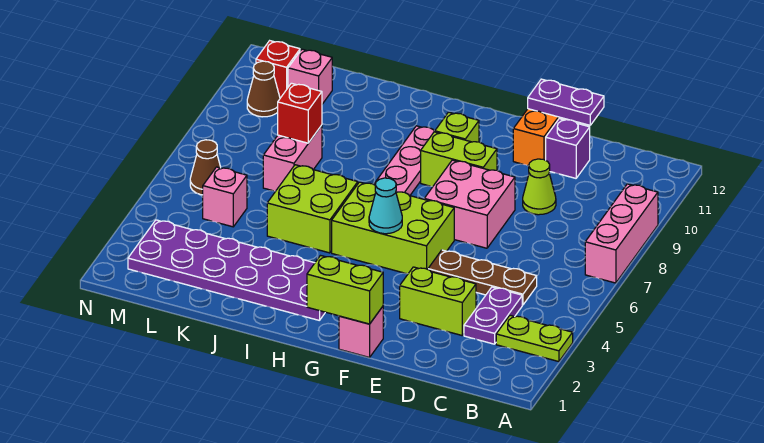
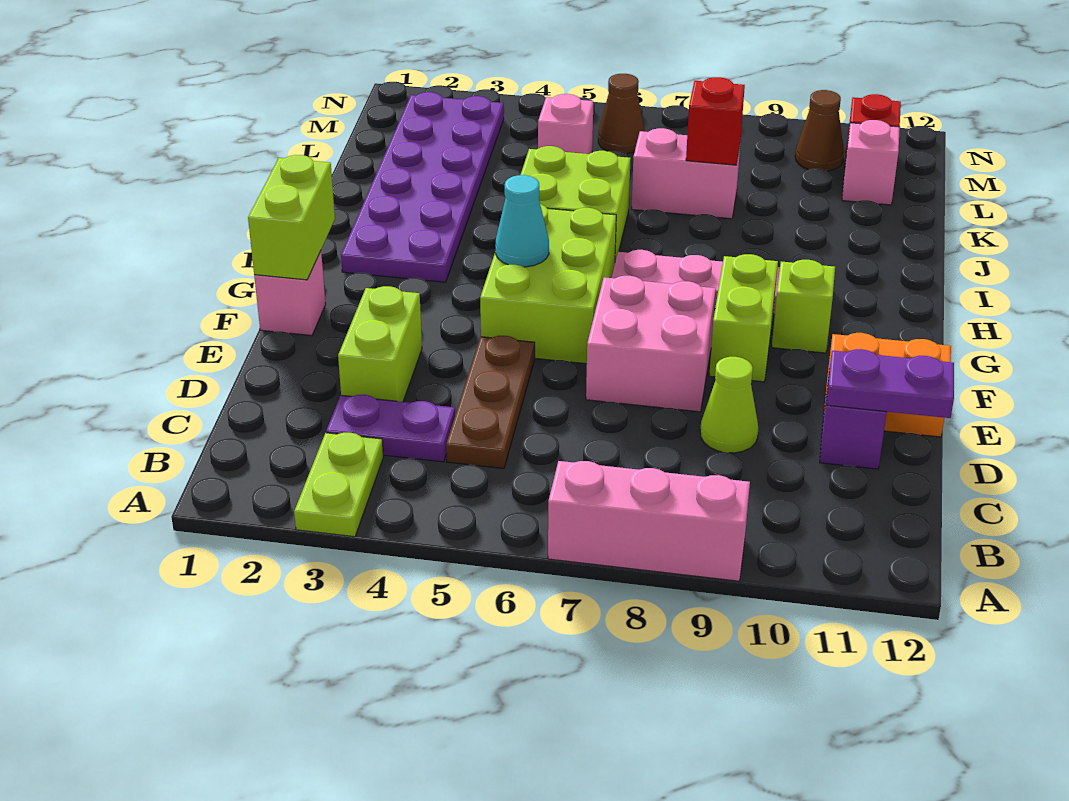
purple plate D12:E12 level 2 -> purple plate D11:D12 level 2

